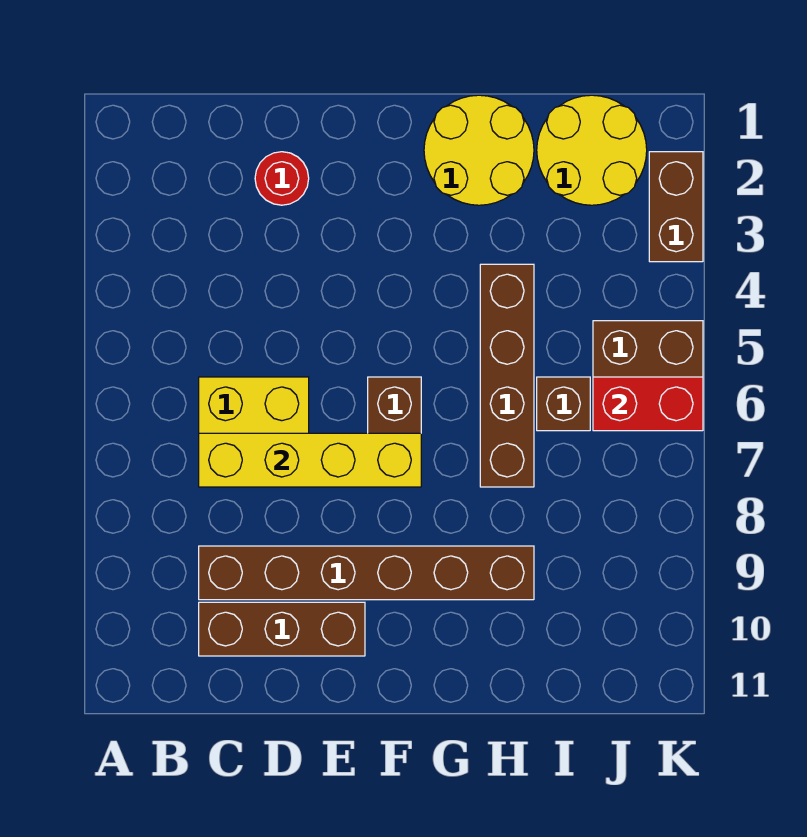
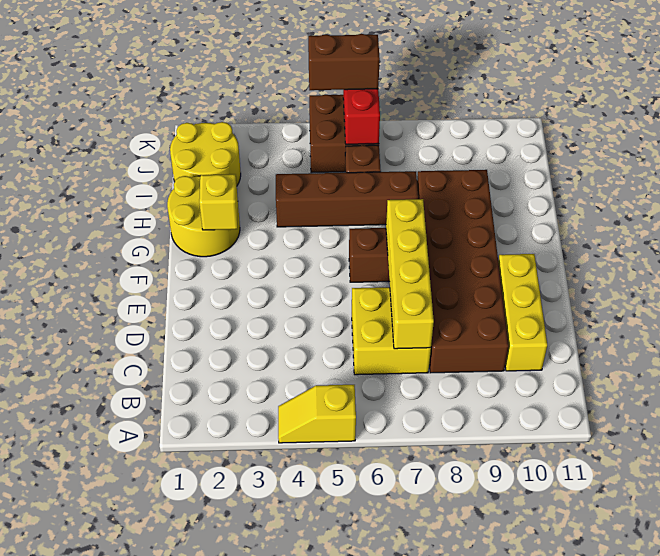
none -> yellow slope A4:A5 level 1 top 5
brown brick C9:H9 level 1 -> brown brick C8:H9 level 1
brown brick C10:E10 level 1 -> yellow brick C10:E10 level 1
red round brick D2 level 1 -> none
none -> yellow brick G2 level 2
brown brick K2:K3 level 1 -> brown brick K5:K6 level 3

